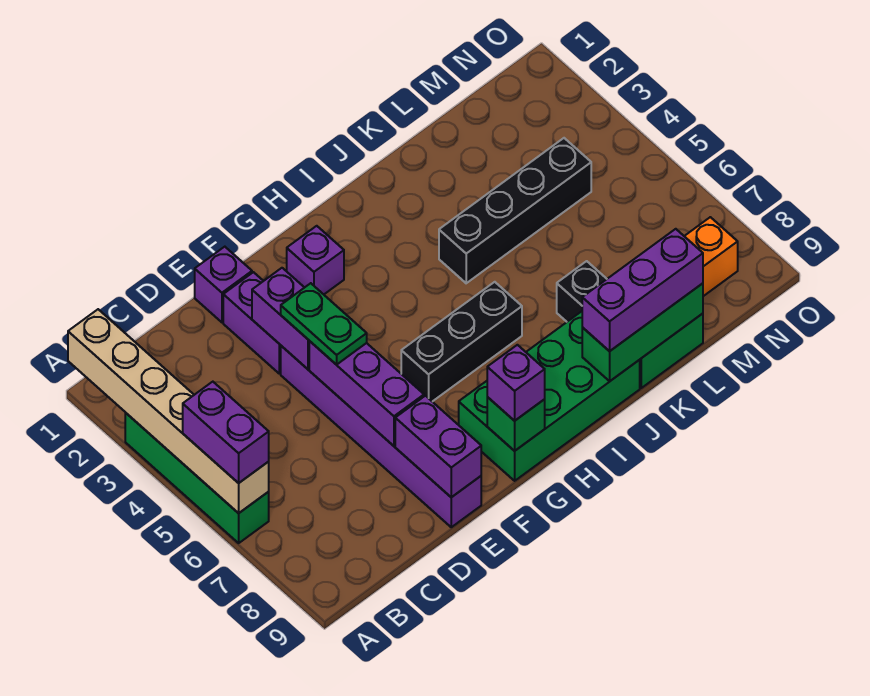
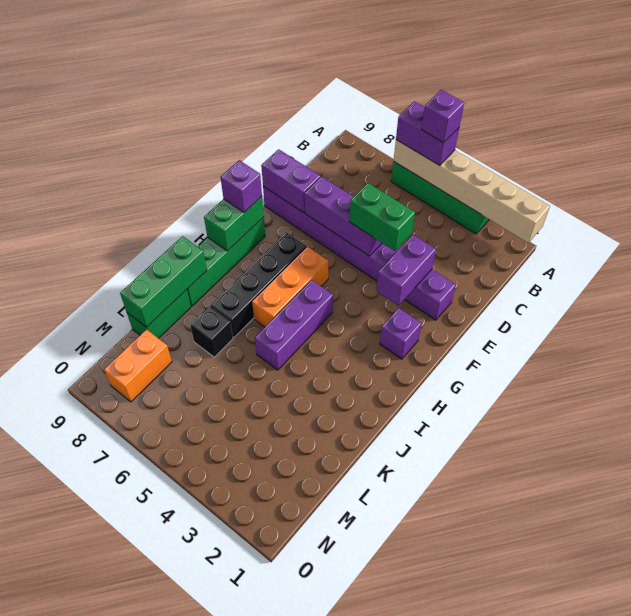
purple brick E1 level 1 -> purple brick A5 level 4
purple brick E3:E4 level 2 -> purple brick E3:F3 level 2
green plate E4:E5 level 3 -> green brick E4:E5 level 3
black brick G6:I6 level 1 -> orange brick G6:I6 level 1
green brick G8:J9 level 1 -> green brick G9:J9 level 1
green brick G9 level 2 -> green brick G9:H9 level 2
black brick J4:M4 level 1 -> black brick G7:J7 level 1
purple brick J9:L9 level 3 -> purple brick H5:J5 level 1

